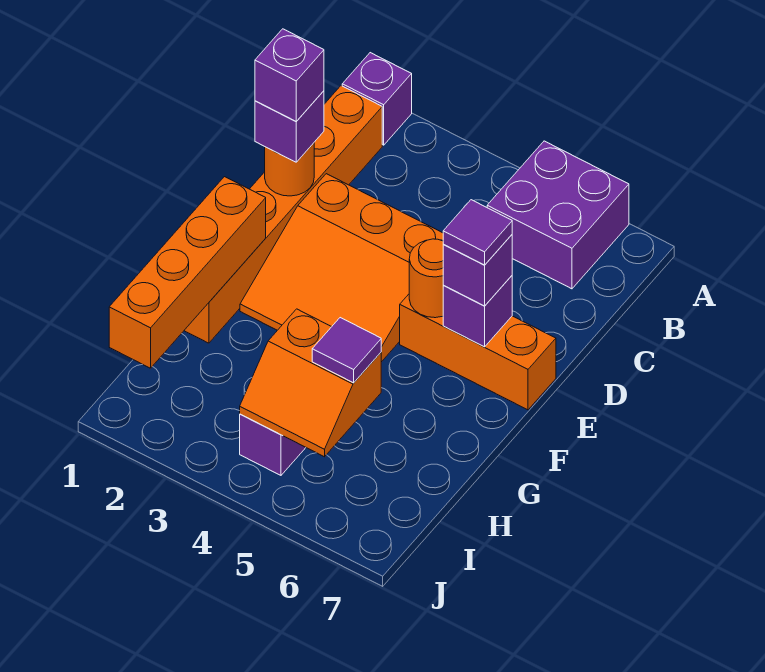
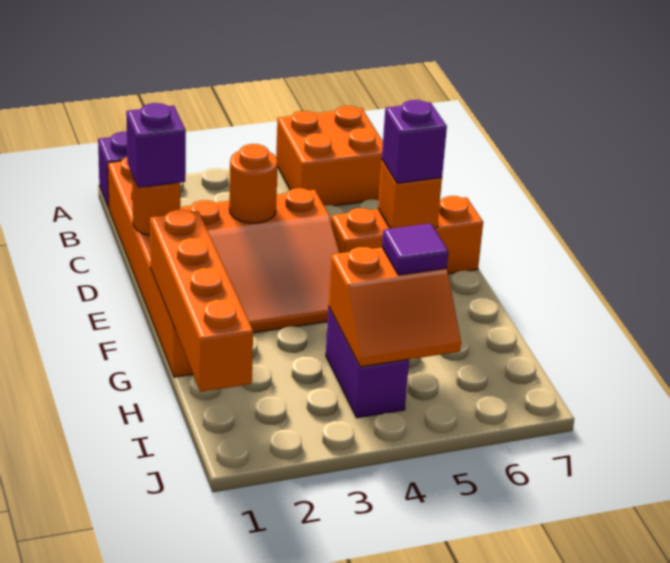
purple brick A5:B6 level 1 -> orange brick A5:B6 level 1
purple brick D1 level 4 -> none
orange round brick E5 level 2 -> orange round brick D3 level 2
purple brick E6 level 2 -> orange brick E6 level 2
purple tile E6 level 4 -> none

